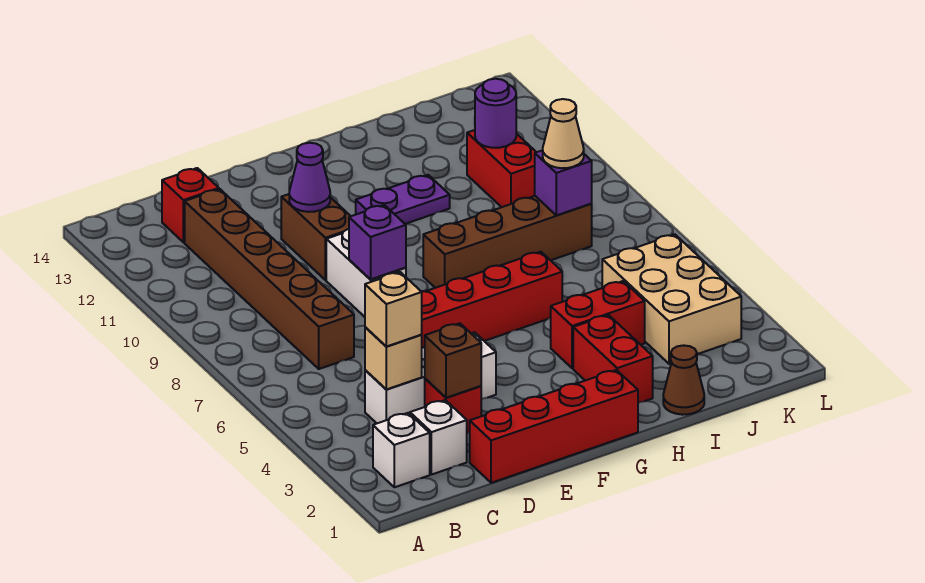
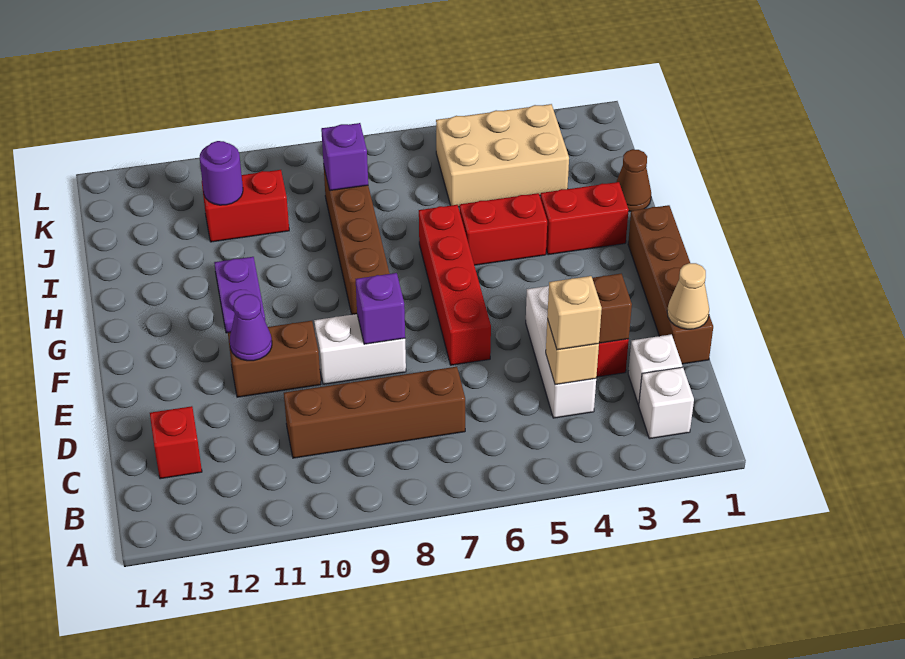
brown brick C7:C12 level 1 -> brown brick C7:C10 level 1
red brick D1:G1 level 1 -> brown brick D1:G1 level 1
red brick H4:I4 level 1 -> red brick H4:H5 level 1
tan cone J8 level 3 -> tan cone D1 level 2

